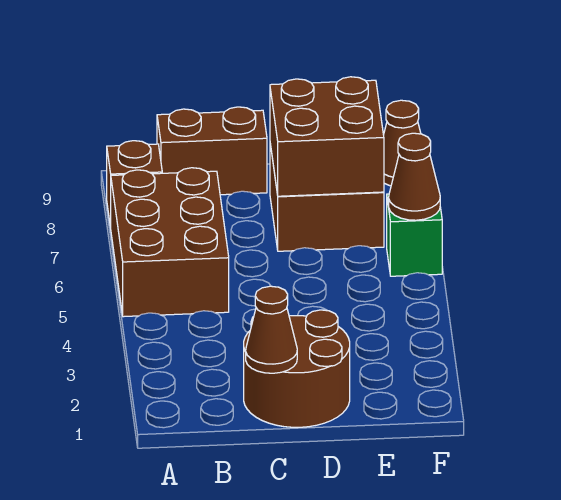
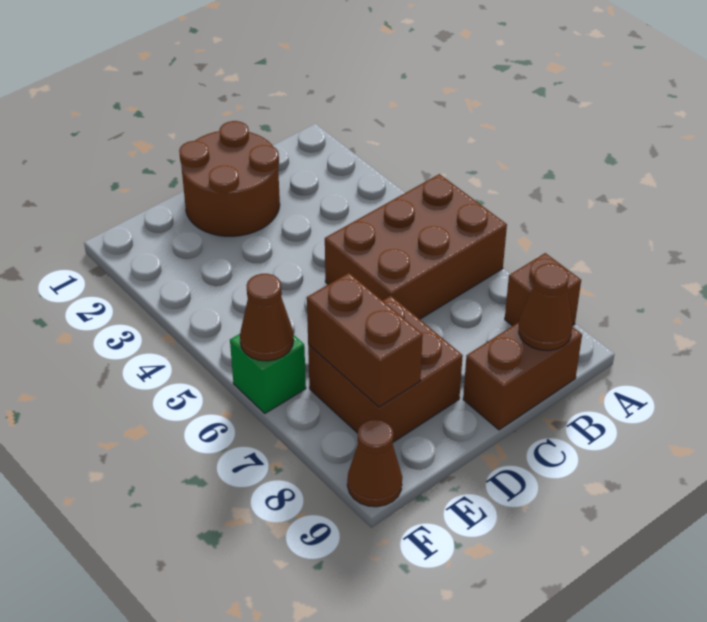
brown brick A5:B7 level 1 -> brown brick A5:C6 level 1
brown cone C1 level 2 -> brown cone B9 level 2
brown brick D7:E8 level 2 -> brown brick E7:E8 level 2

